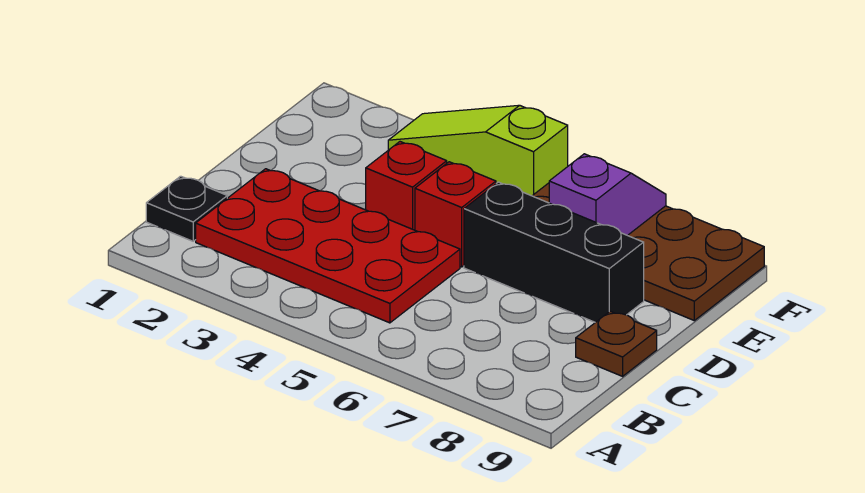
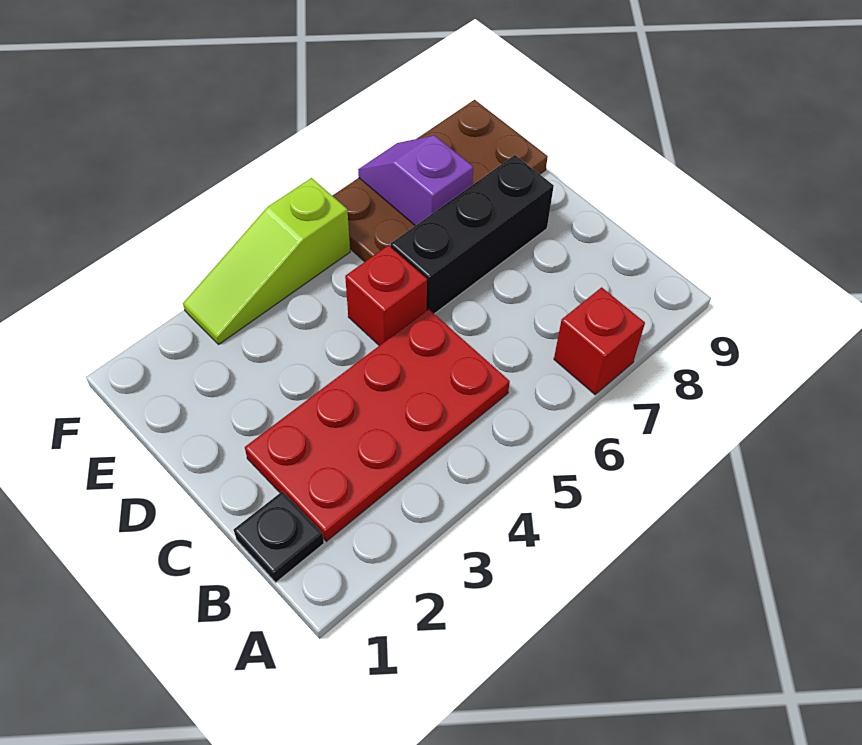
brown plate C9 level 1 -> none
red brick D4 level 1 -> red brick A7 level 1

